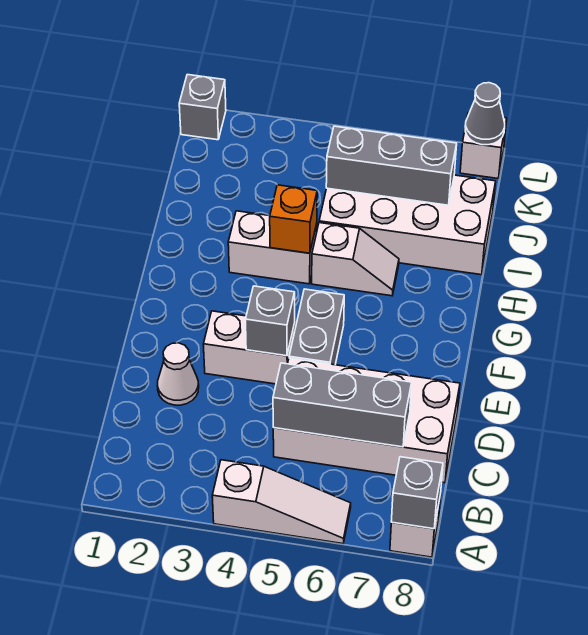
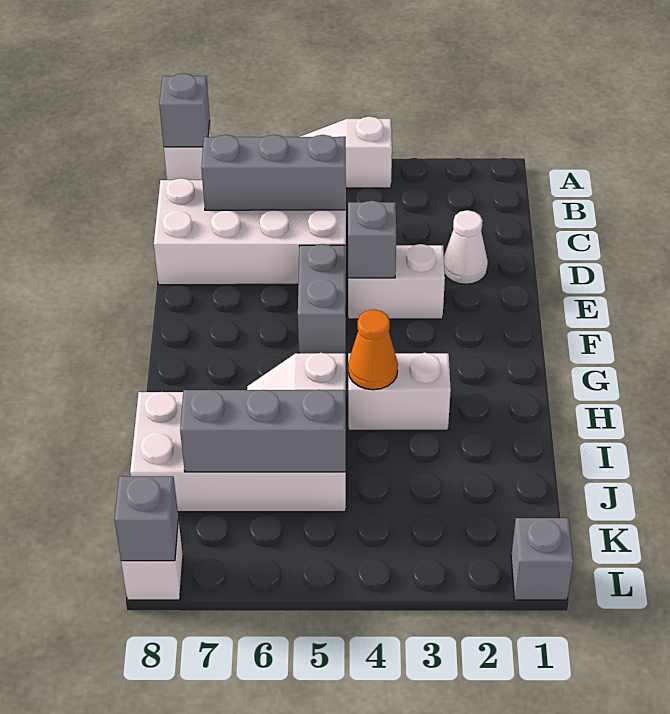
orange brick H4 level 2 -> orange cone H4 level 2
grey cone L8 level 2 -> grey brick L8 level 2

